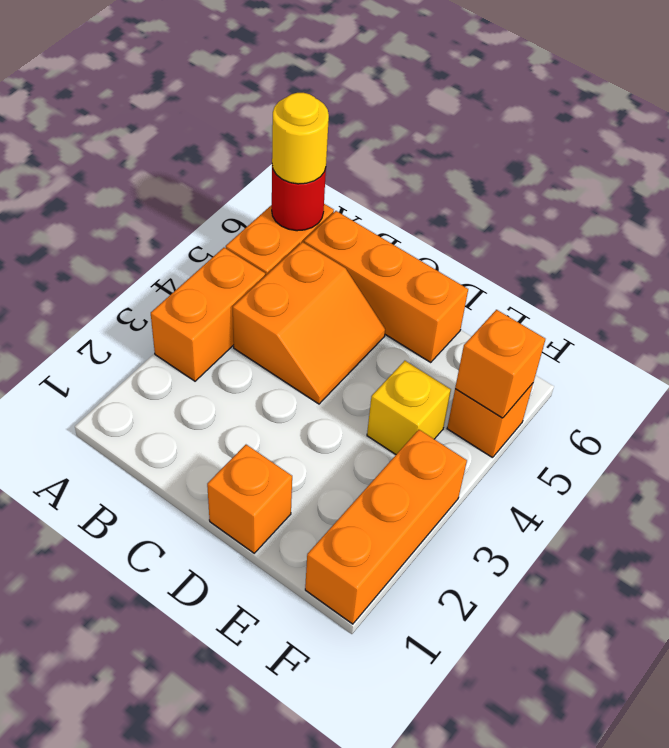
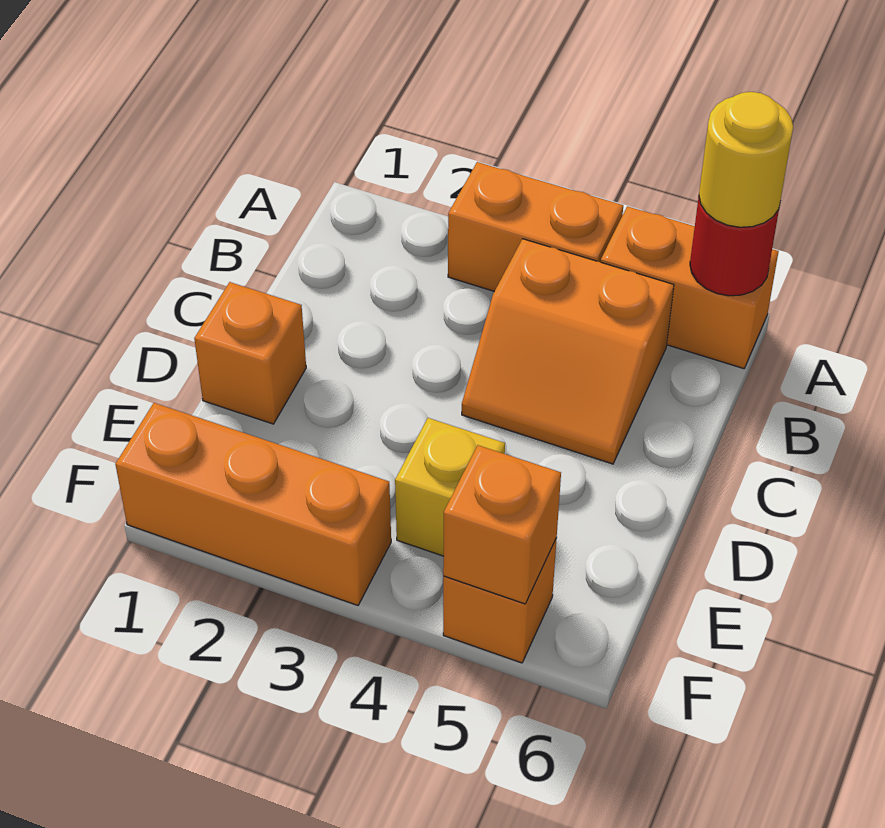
orange brick B6:D6 level 1 -> none

